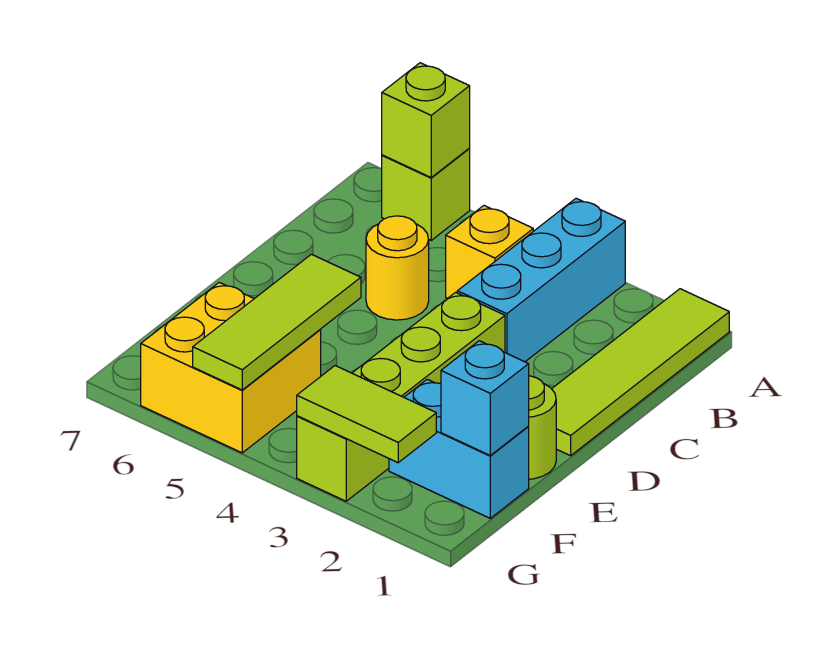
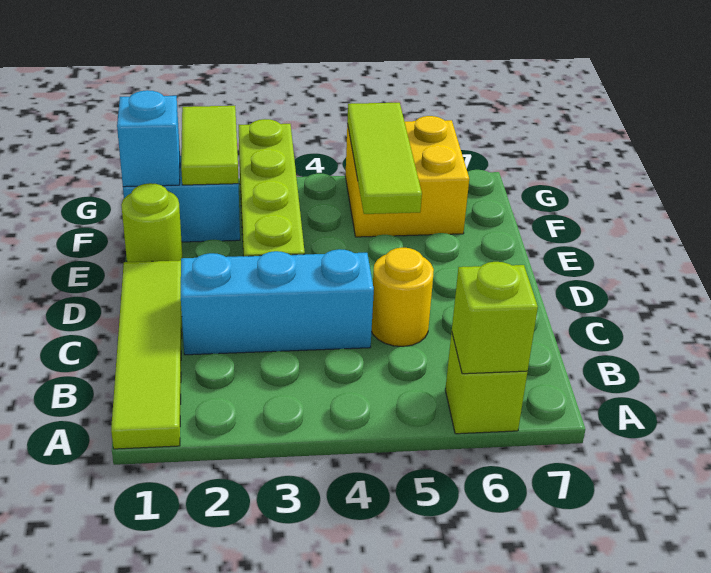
cyan brick A3:C3 level 1 -> cyan brick C2:C4 level 1
yellow brick B4 level 1 -> none
lime tile G2:G3 level 2 -> lime tile F2:G2 level 2

